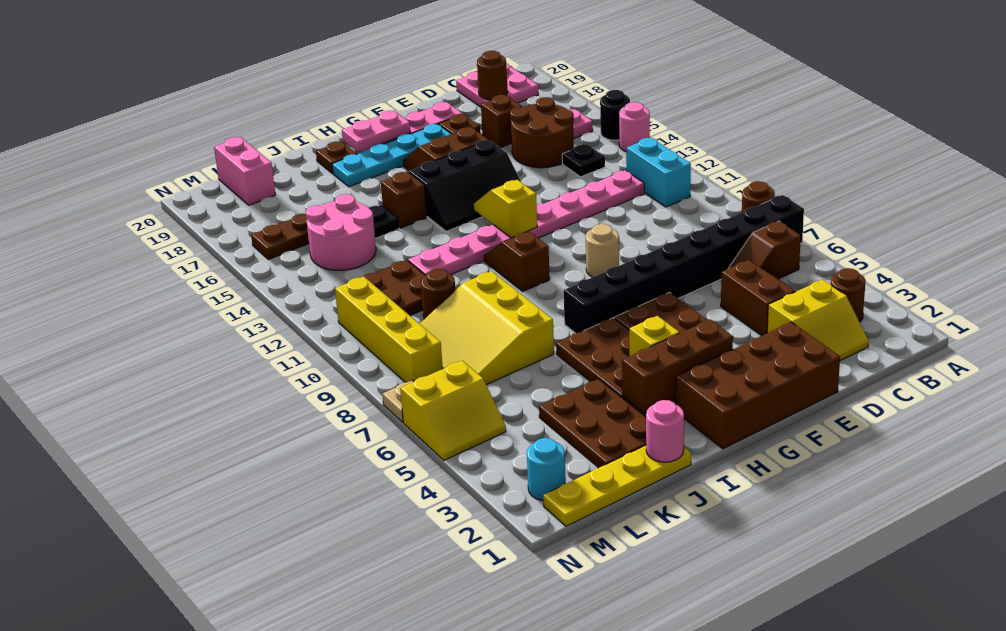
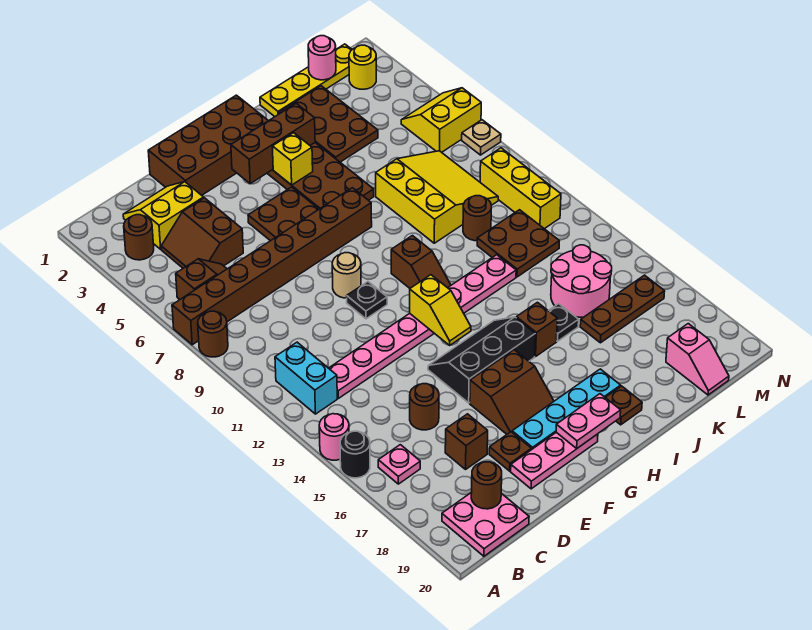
black brick A7:H7 level 1 -> brown brick A7:H7 level 1
black plate C14 level 1 -> black plate F10 level 1
brown round brick C15:D16 level 1 -> brown round brick D15 level 1
pink round brick J1 level 2 -> pink round brick L1 level 2
pink brick L19:L20 level 1 -> pink slope L19:L20 level 1 top 19
cyan round brick M2 level 1 -> yellow round brick M2 level 1
yellow brick M8:M11 level 1 -> yellow brick M9:M11 level 1

